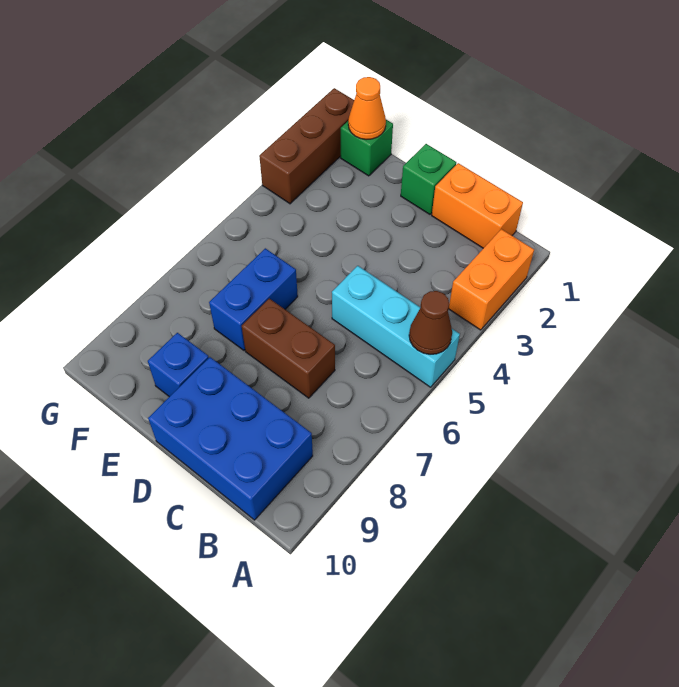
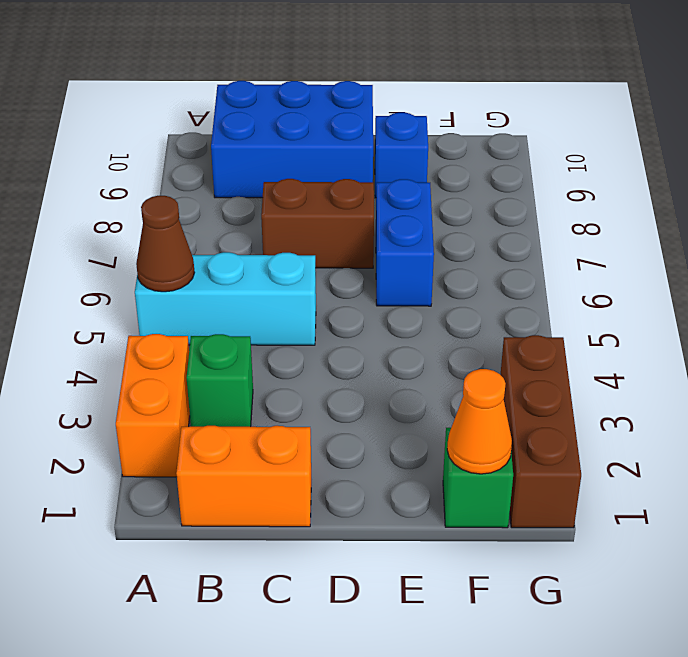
green brick D1 level 1 -> green brick B3 level 1

